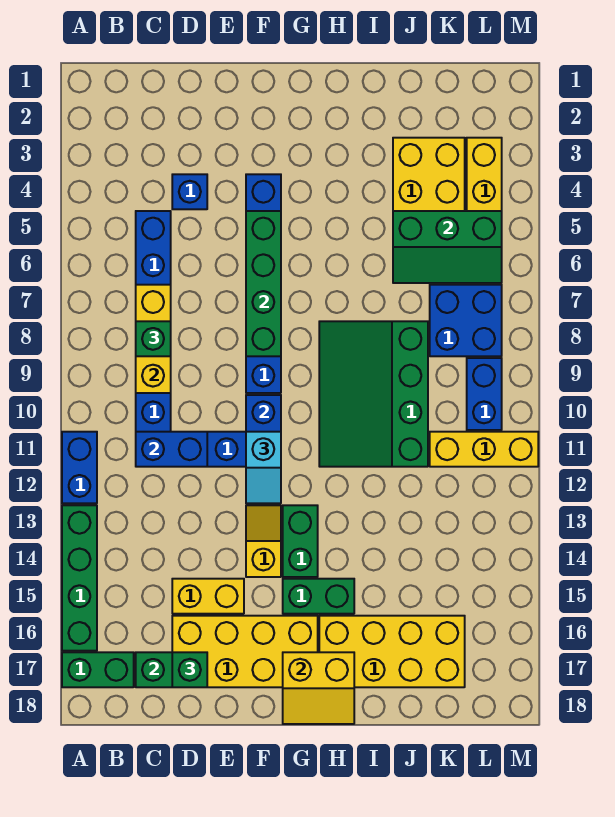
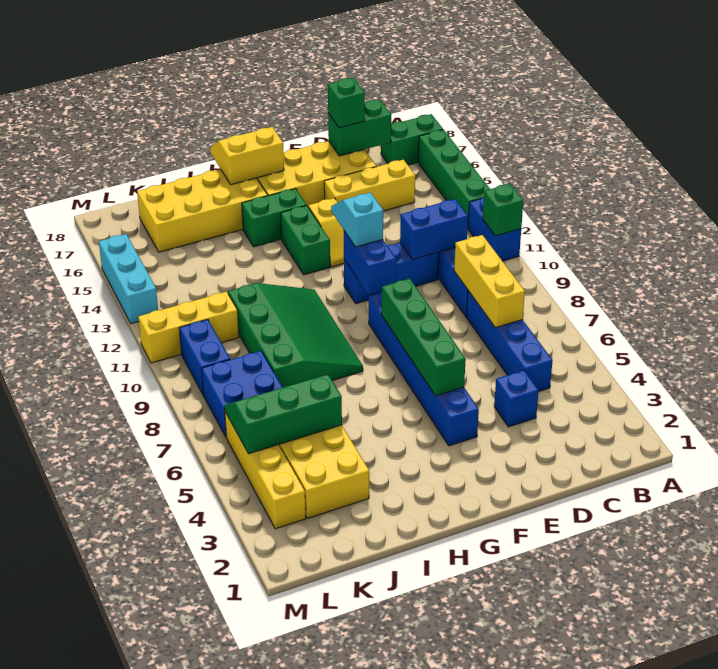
green brick C8 level 3 -> green brick A11 level 2
yellow brick D15:E15 level 1 -> yellow brick C15:E15 level 1
none -> cyan brick M13:M15 level 1

